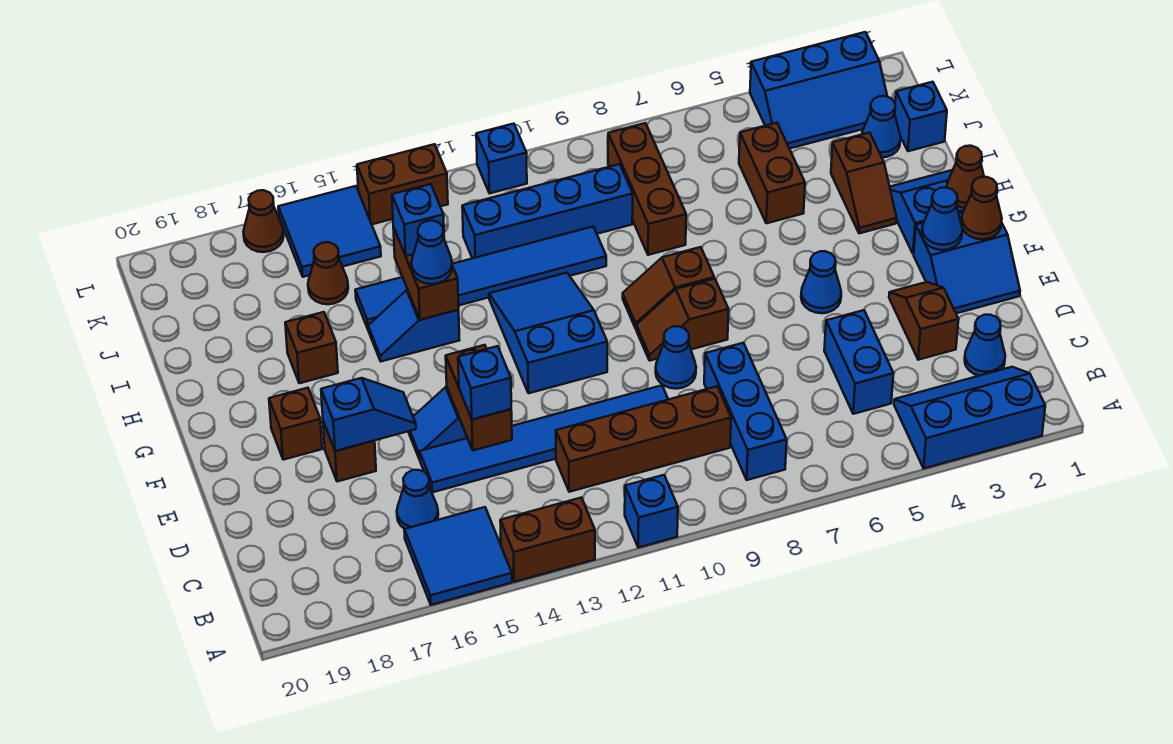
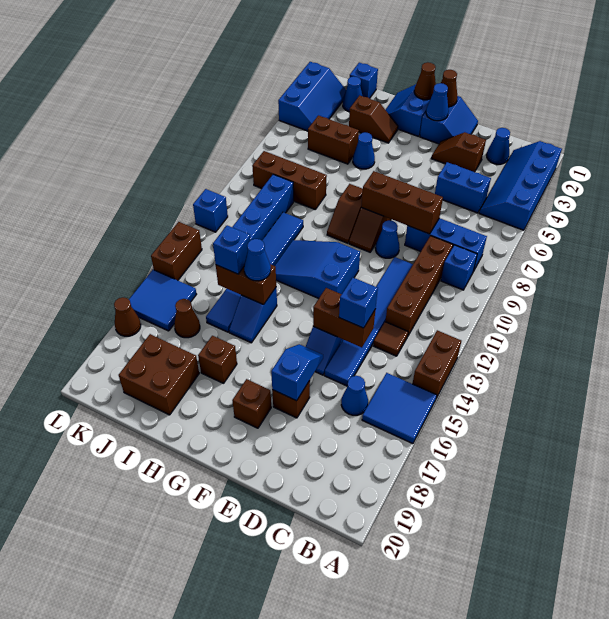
blue slope A2:B4 level 1 top A -> blue slope A2:B5 level 1 top A
blue brick A11 level 1 -> blue brick B9 level 1
none -> brown tile C13 level 1
none -> brown brick D8:F8 level 2
blue cone F5 level 1 -> blue cone H5 level 1
none -> brown brick I18:J19 level 1

